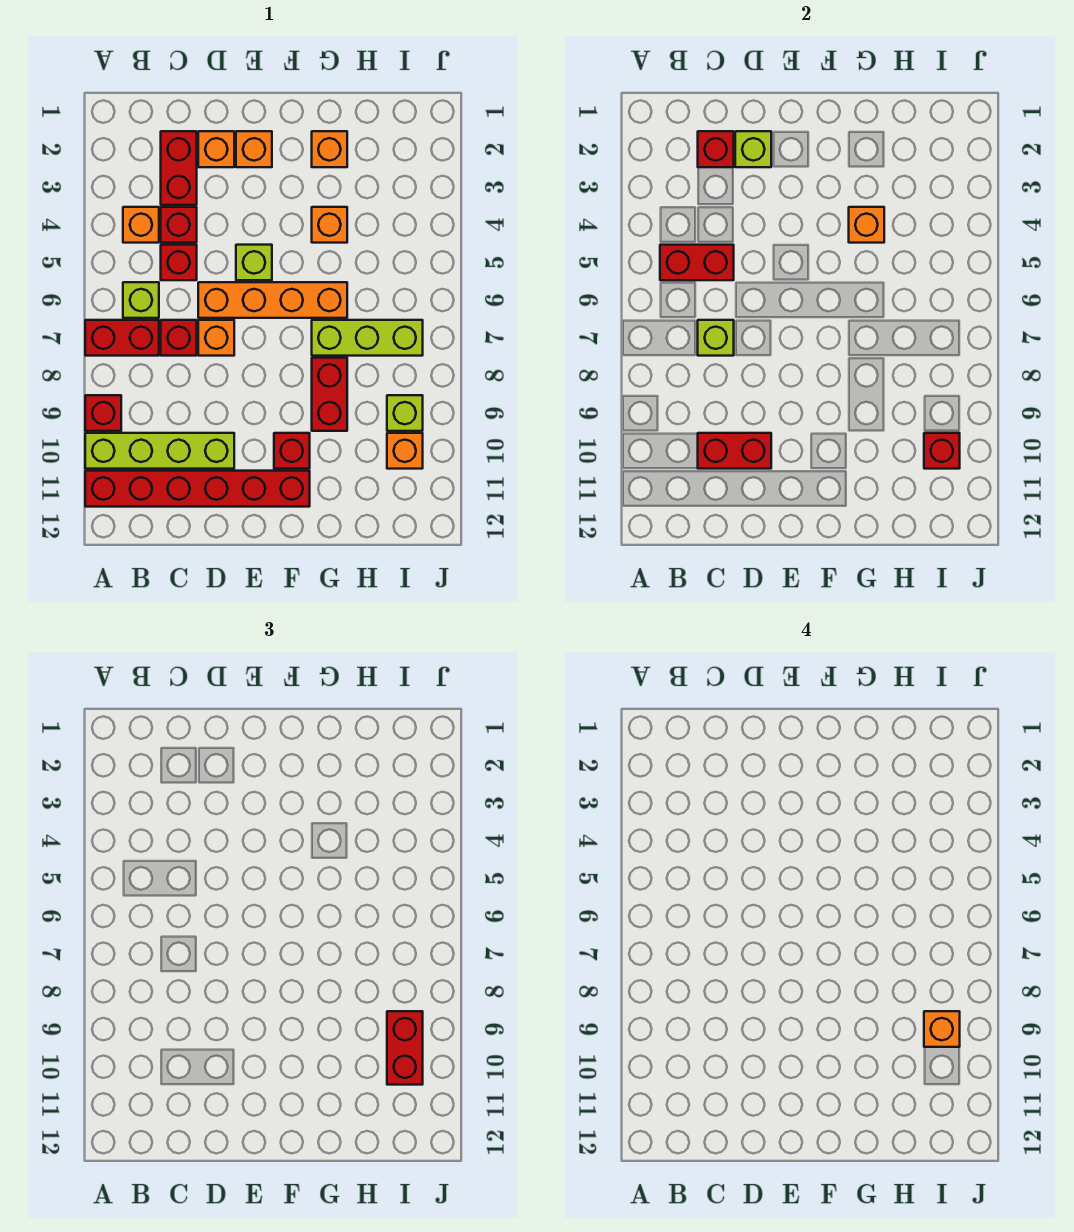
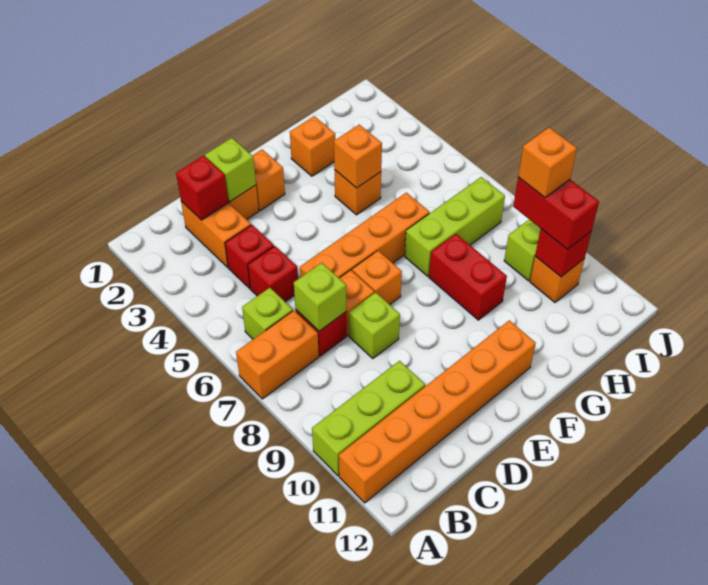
red brick A7:B7 level 1 -> orange brick A7:B7 level 1
red brick A9 level 1 -> none
lime brick A10:D10 level 1 -> lime brick A10:C10 level 1
red brick A11:F11 level 1 -> orange brick A11:F11 level 1
orange brick B4 level 1 -> orange brick E7 level 1
red brick B5:C5 level 2 -> none
red brick C2:C3 level 1 -> orange brick C2:C3 level 1
red brick C10:D10 level 2 -> none
lime brick E5 level 1 -> lime brick D8 level 1
red brick F10 level 1 -> none

